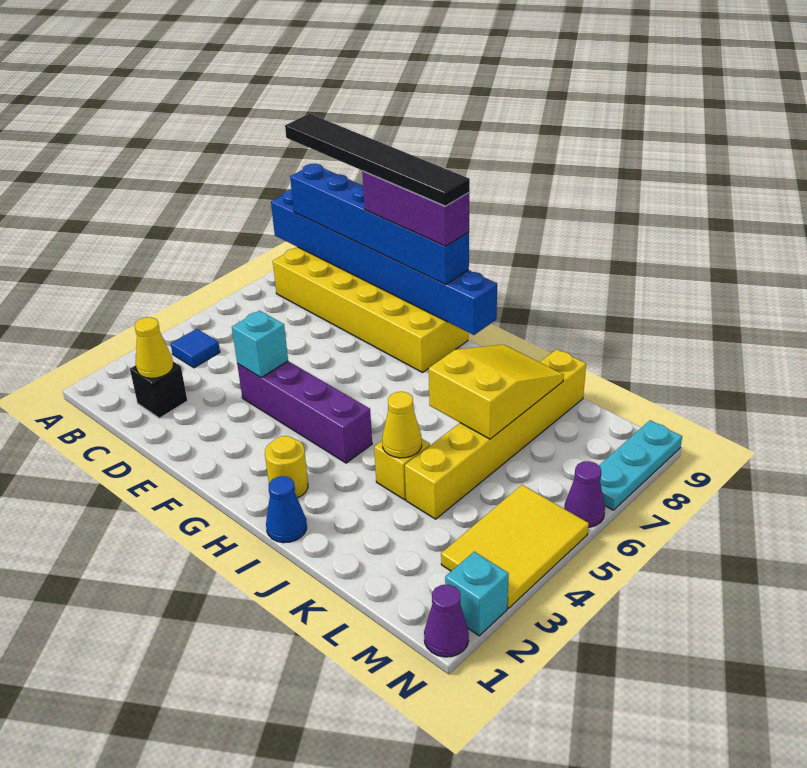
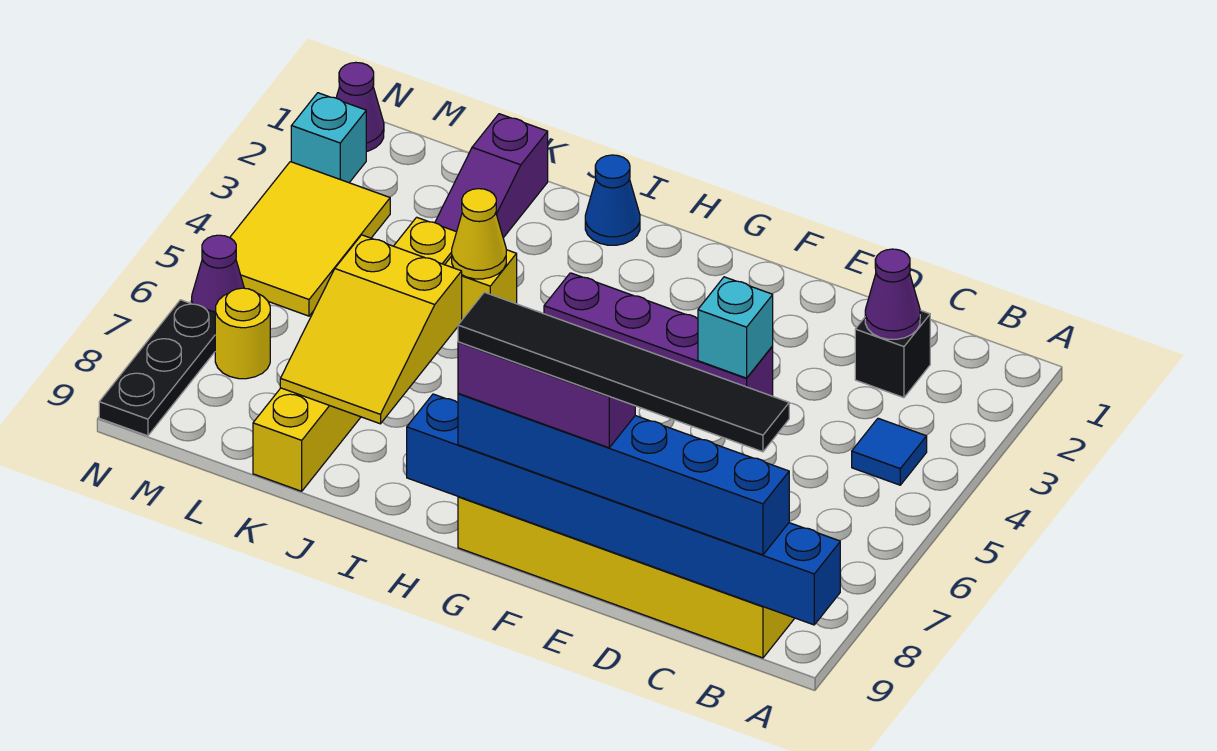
yellow cone C2 level 2 -> purple cone C2 level 2
yellow round brick H2 level 1 -> yellow round brick M7 level 1
none -> purple slope K1:K3 level 1 top 1
cyan plate N7:N9 level 1 -> black plate N7:N9 level 1

